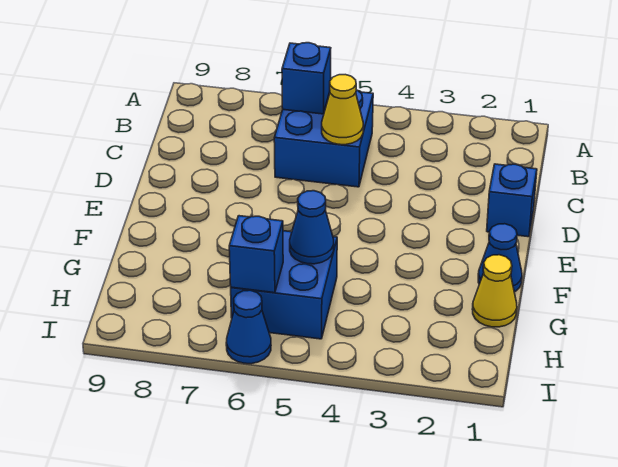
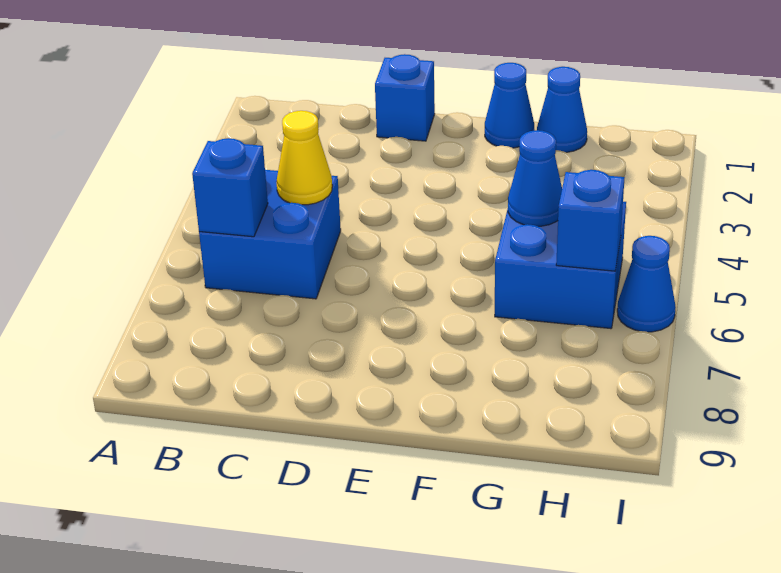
yellow cone G1 level 1 -> blue cone G1 level 1

